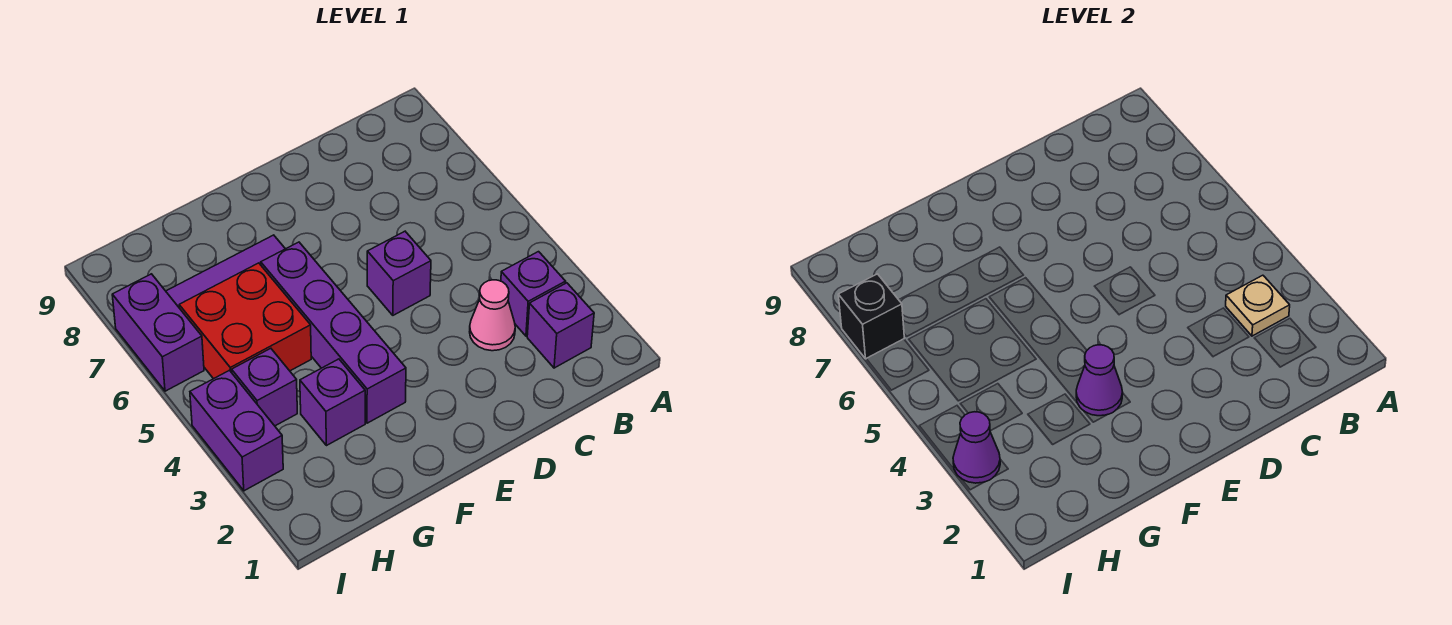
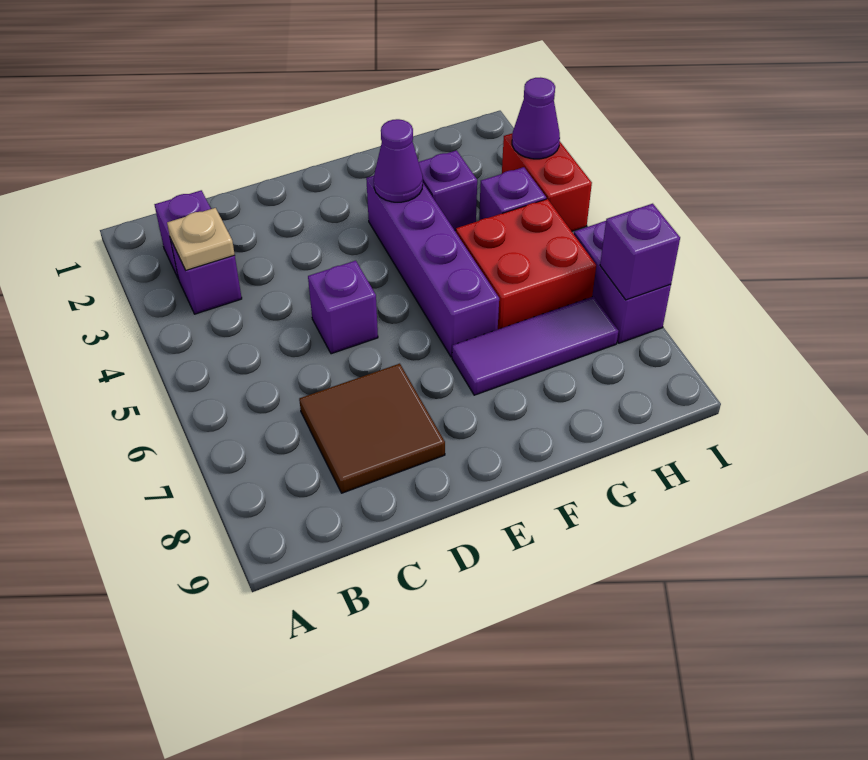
pink cone C3 level 1 -> none
none -> brown tile C7:D8 level 1
purple brick I3:I4 level 1 -> red brick I3:I4 level 1
black brick I7 level 2 -> purple brick I7 level 2

